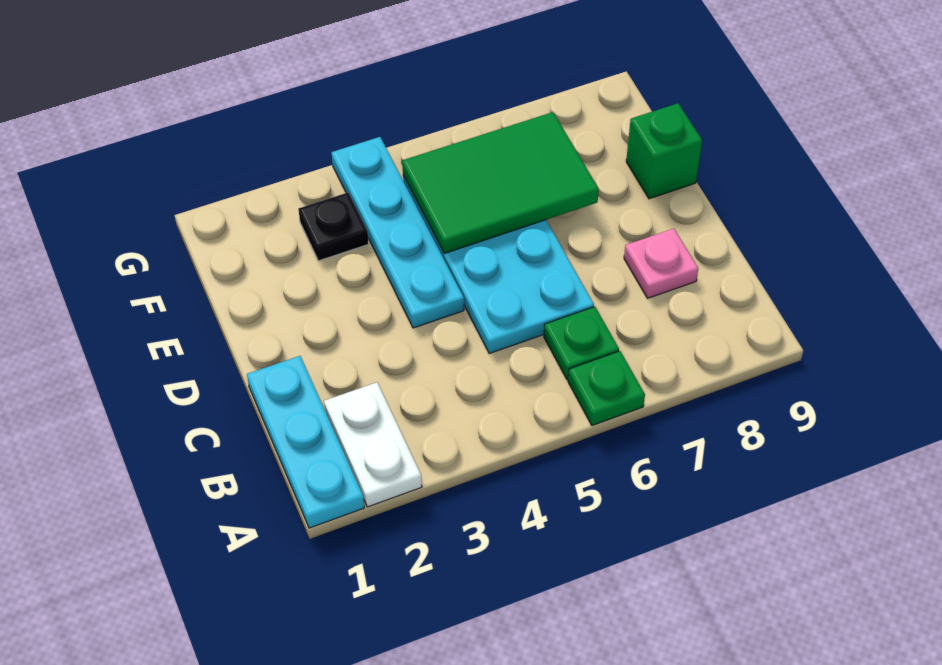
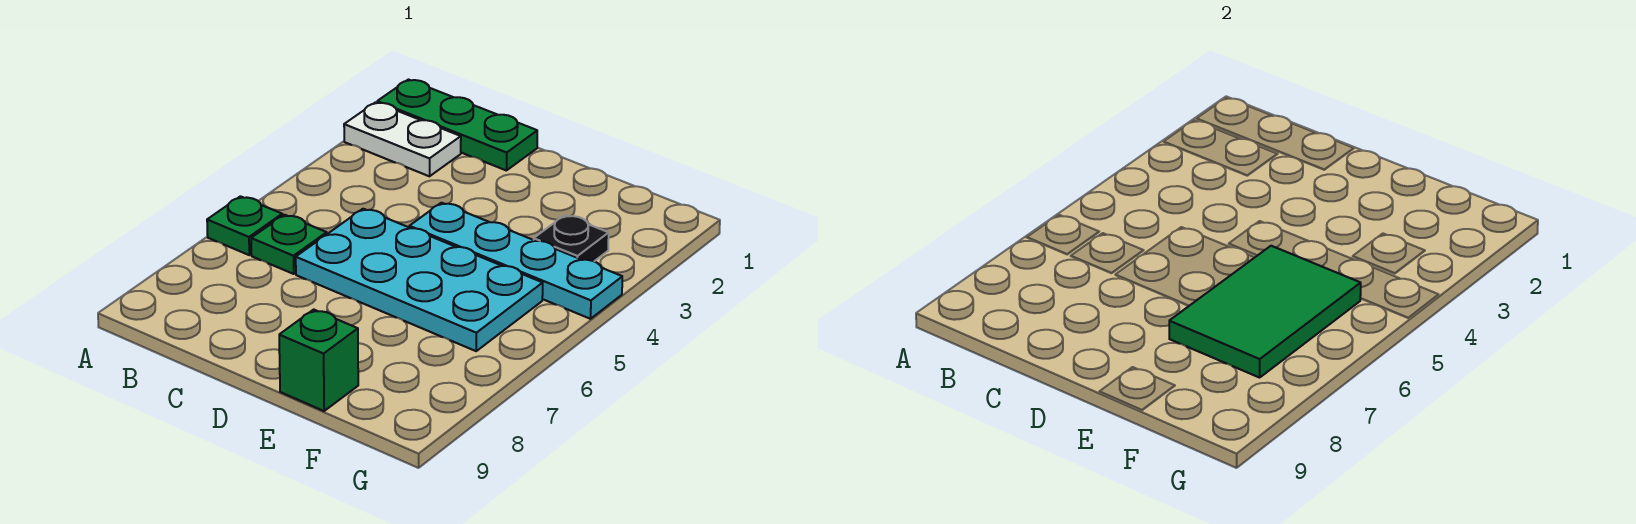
cyan plate A1:C1 level 1 -> green plate A1:C1 level 1
pink plate C8 level 1 -> none

